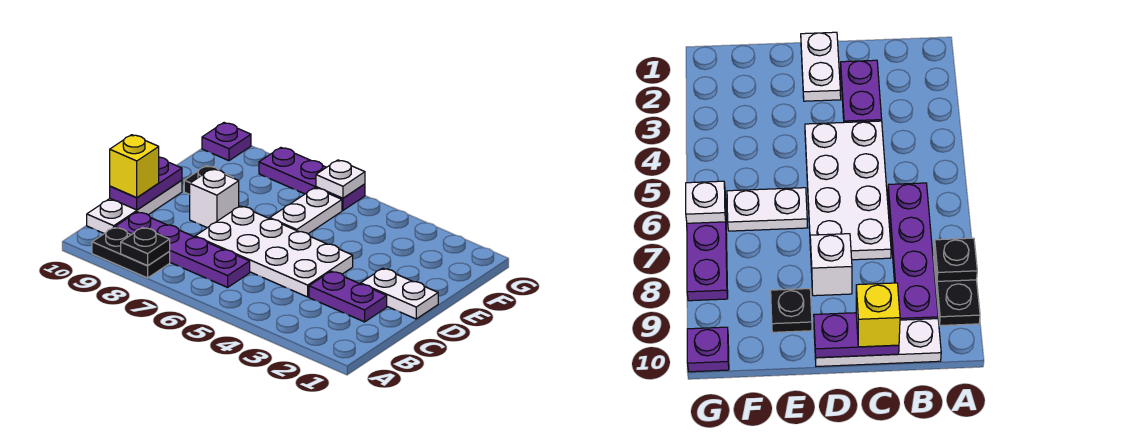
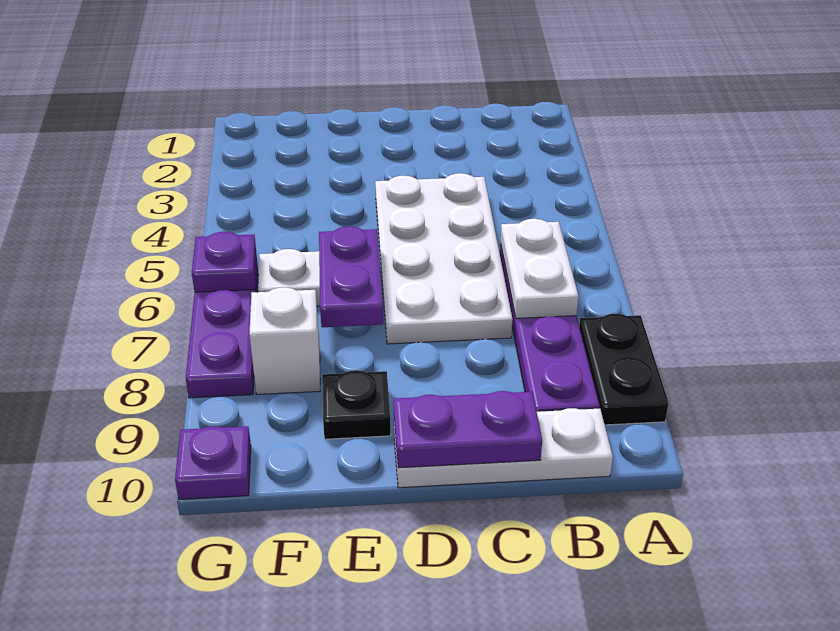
black plate A8 level 2 -> none
purple plate C2:C3 level 1 -> purple plate E6:E7 level 2
yellow brick C10 level 3 -> none
white plate D1:D2 level 1 -> white plate B6:B7 level 2
white brick D8 level 1 -> white brick F8 level 1
white plate G6 level 2 -> purple plate G6 level 2

